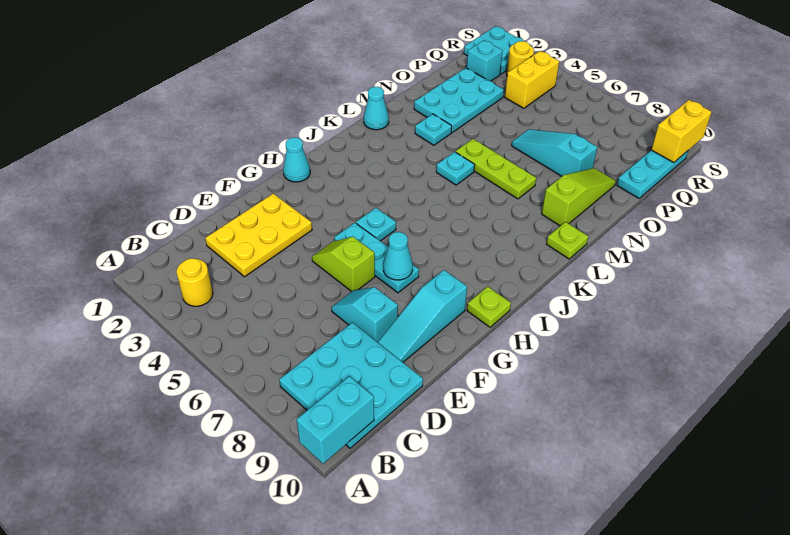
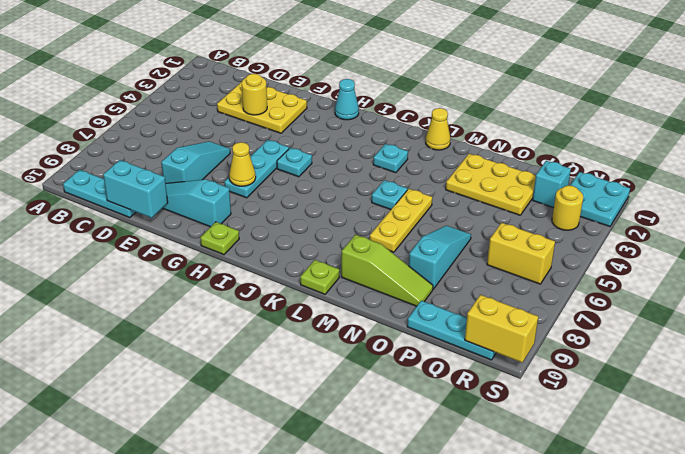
cyan brick A10:B10 level 2 -> cyan brick D10:E10 level 2
yellow round brick B3 level 1 -> yellow round brick E3 level 2
cyan plate B8:D10 level 1 -> cyan plate B10:D10 level 1
cyan slope E7:E8 level 1 top 8 -> cyan slope E6:E8 level 1 top 8
lime slope F5:F6 level 1 top 6 -> none
cyan cone G7 level 2 -> yellow cone G7 level 2
cyan cone L1 level 1 -> yellow cone L1 level 1
cyan plate M3 level 1 -> cyan plate K3 level 1
lime plate M5:M7 level 1 -> yellow plate M5:M7 level 1
cyan plate N2:P3 level 1 -> yellow plate N2:P3 level 1
yellow brick Q4:R4 level 1 -> yellow brick Q6:R6 level 1

